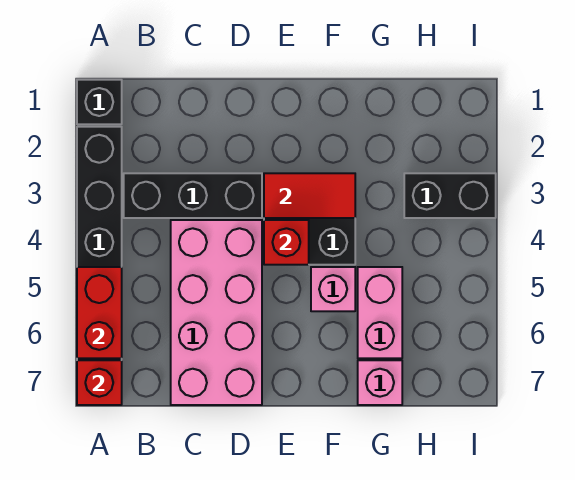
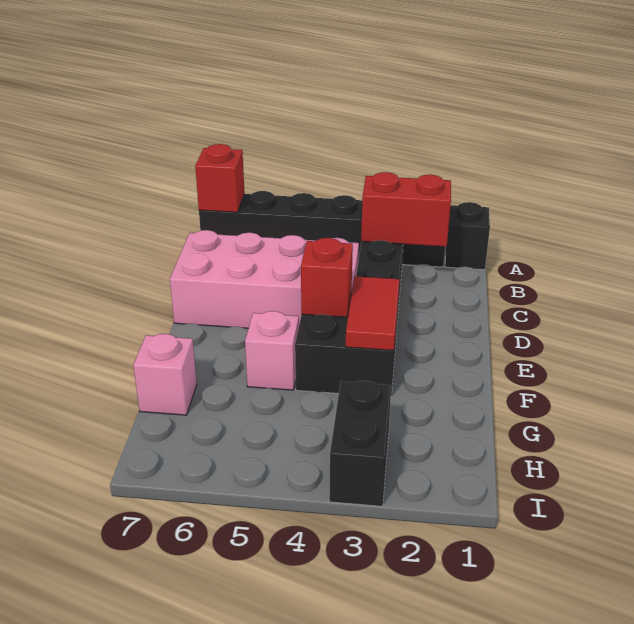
red brick A5:A6 level 2 -> red brick B2:B3 level 2
pink brick G5:G6 level 1 -> none

